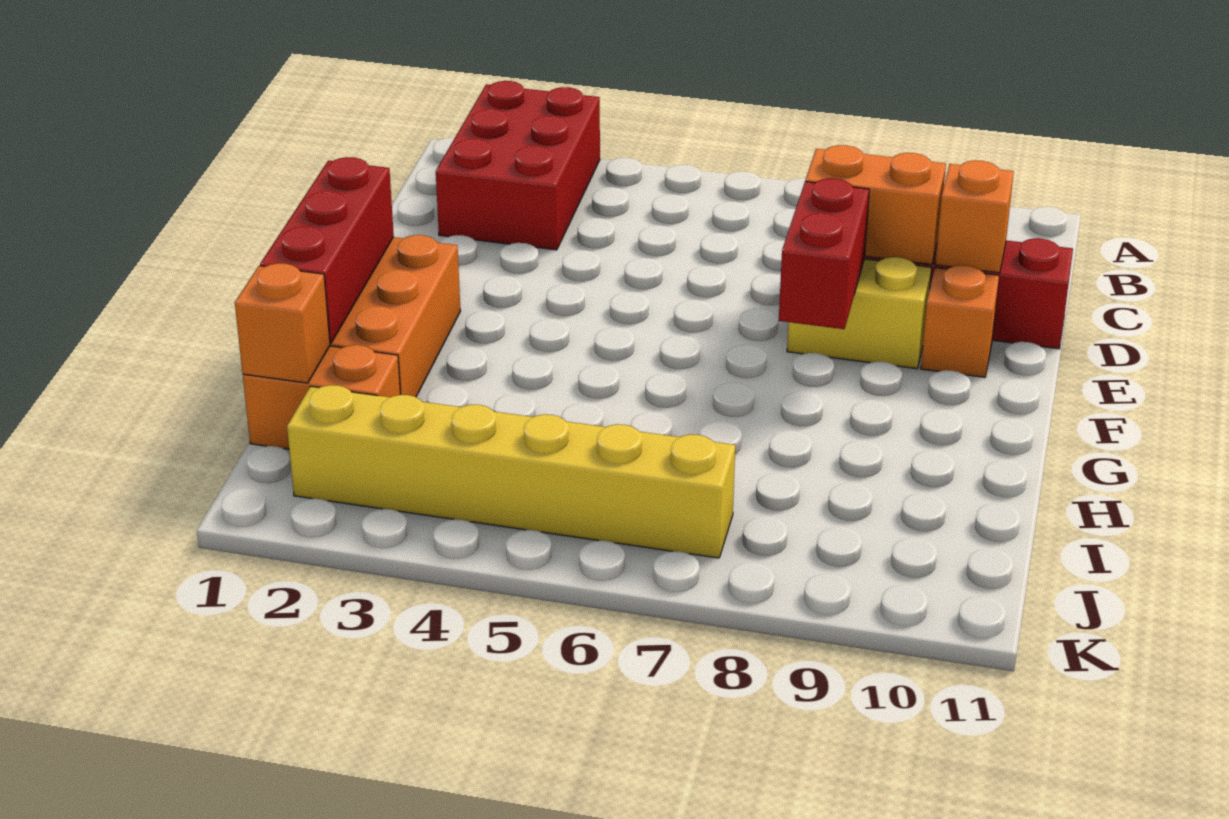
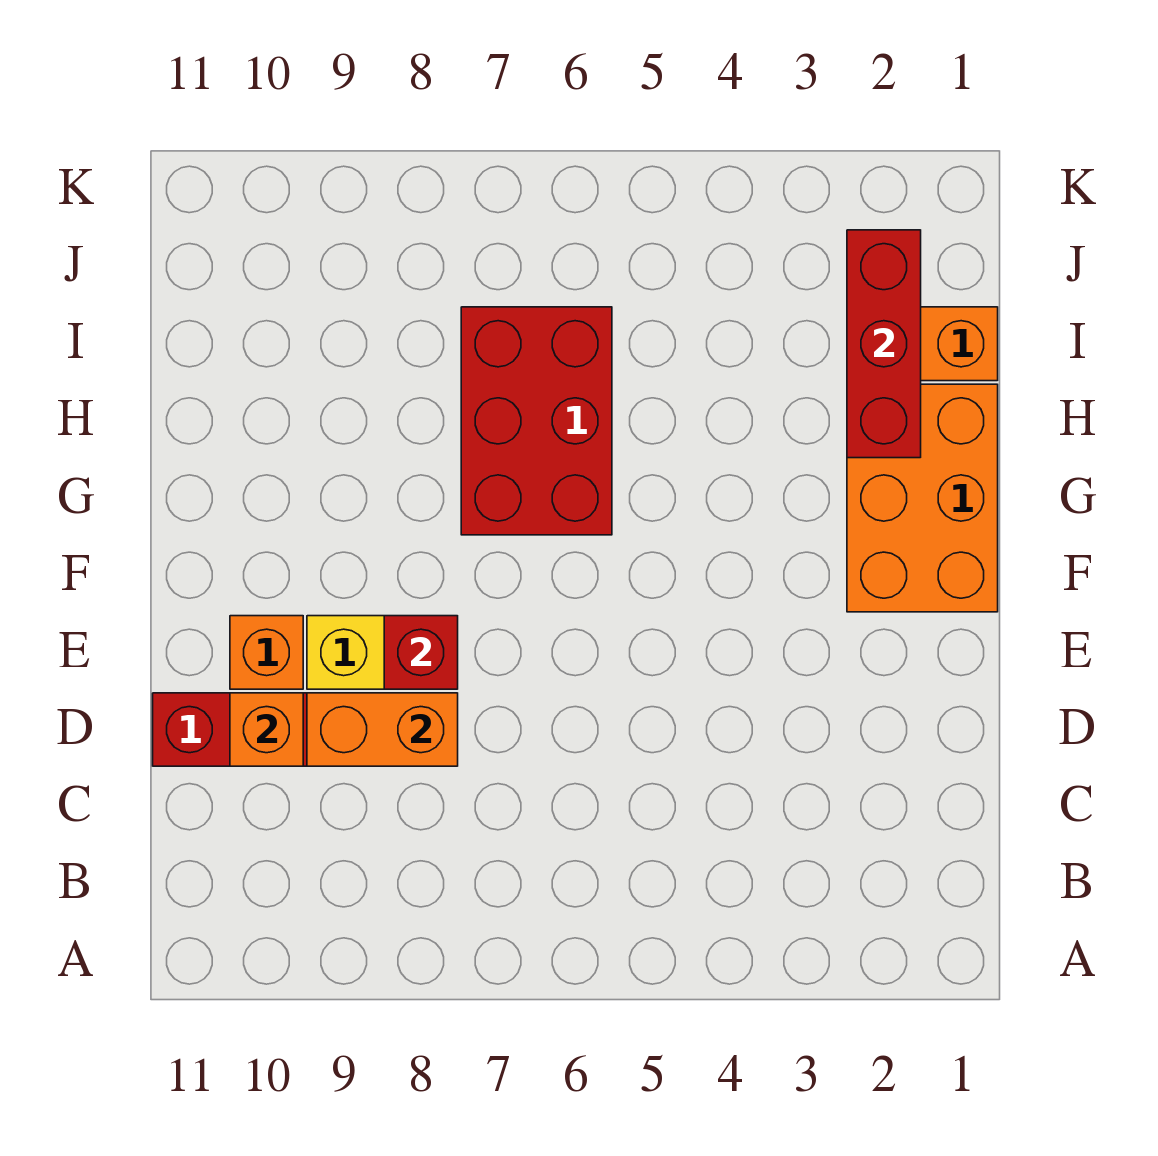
red brick A2:C3 level 1 -> red brick G6:I7 level 1
red brick E8:F8 level 2 -> red brick E8 level 2
red brick F1:H1 level 2 -> red brick H2:J2 level 2
orange brick I1 level 2 -> none
yellow brick J2:J7 level 1 -> none

